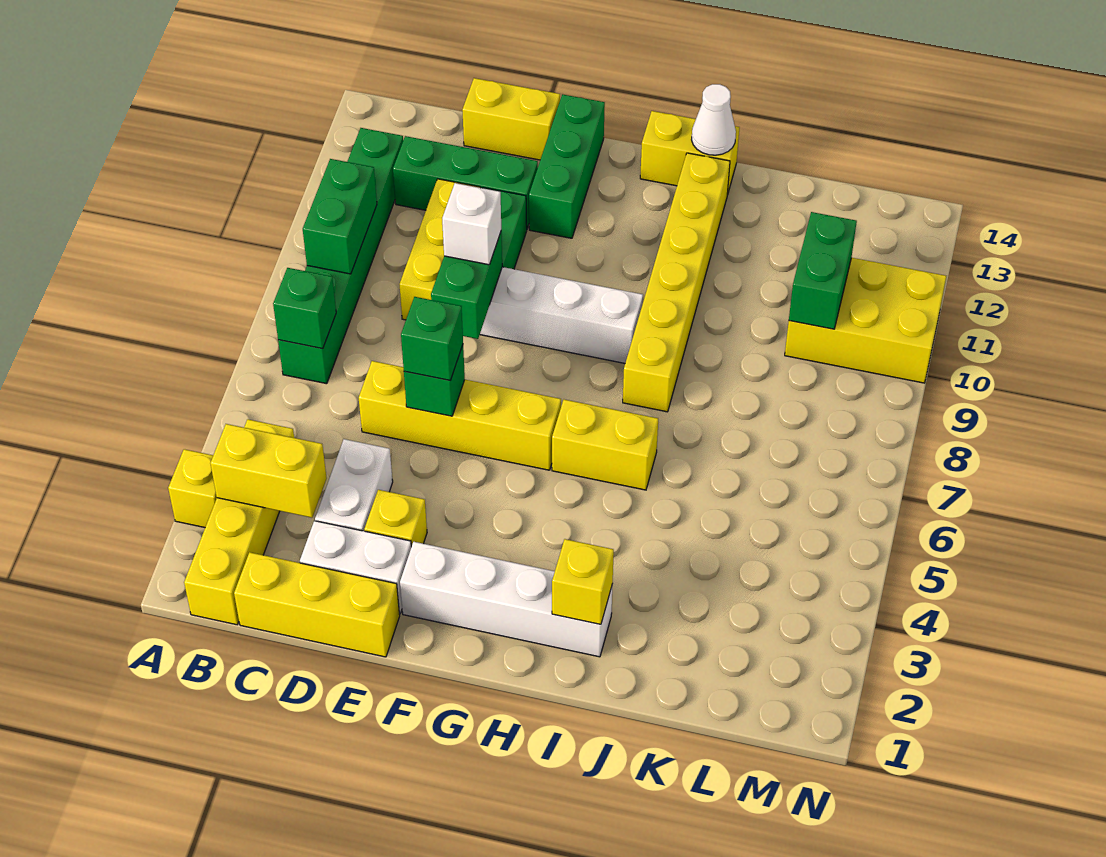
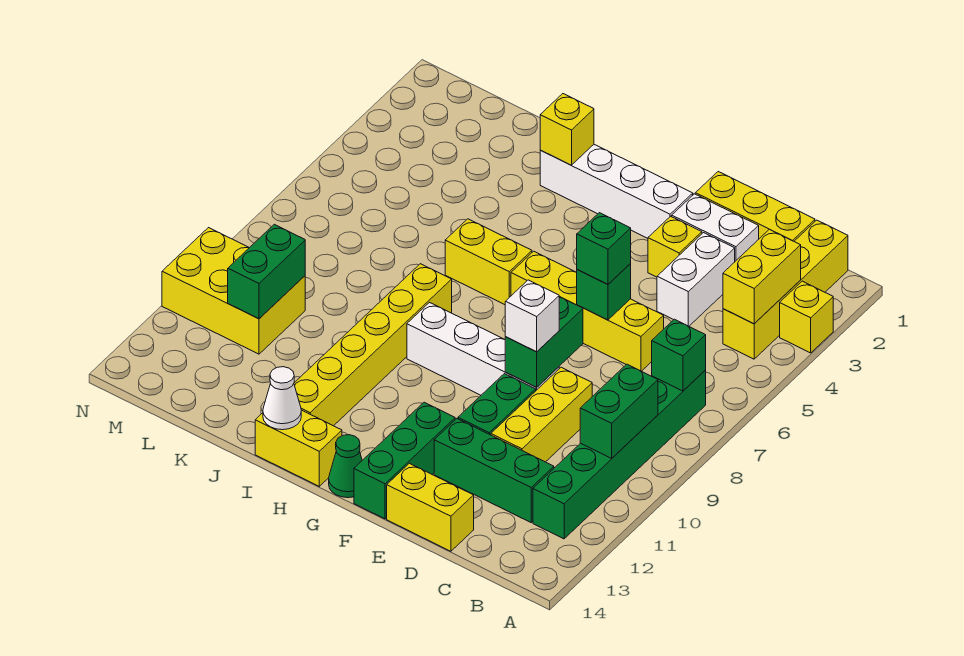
yellow brick B3:C3 level 2 -> yellow brick B3:B4 level 2
none -> green cone G14 level 1

